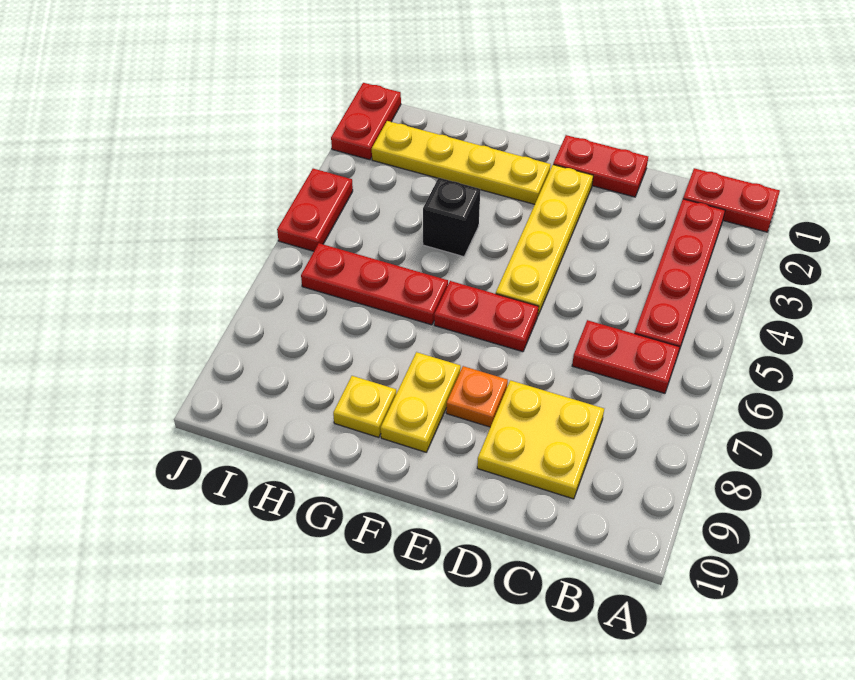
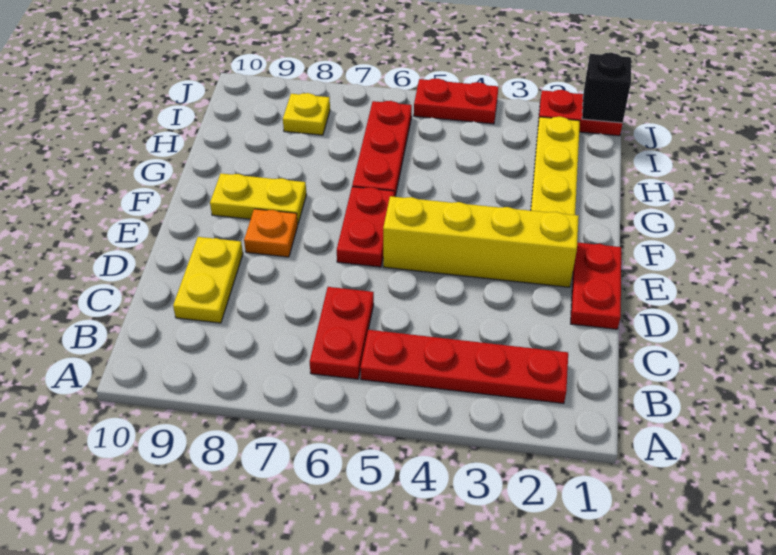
red plate A1:B1 level 1 -> none
yellow plate C8:D9 level 1 -> yellow plate C9:D9 level 1
yellow plate E2:E5 level 1 -> yellow brick E2:E5 level 1
black brick G4 level 1 -> black brick J1 level 2
yellow plate G9 level 1 -> yellow plate I8 level 1

